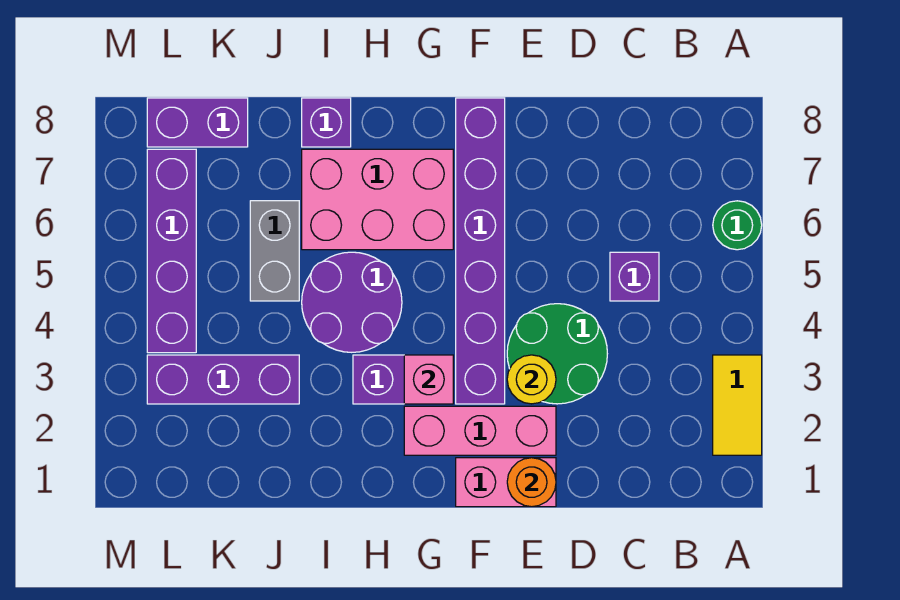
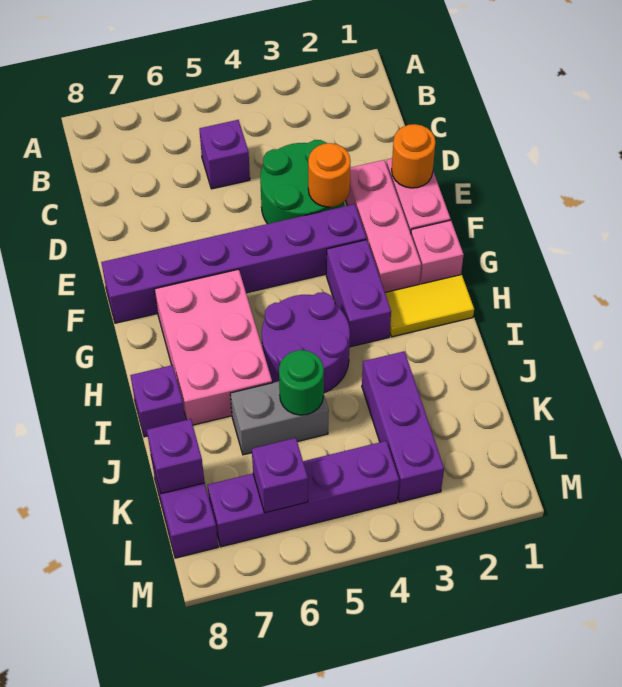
yellow tile A2:A3 level 1 -> yellow tile H1:H2 level 1
green round brick A6 level 1 -> green round brick J5 level 2
yellow round brick E3 level 2 -> orange round brick E3 level 2
pink brick G3 level 2 -> pink brick G1 level 1
none -> purple brick K8 level 2
none -> purple brick L6 level 2

